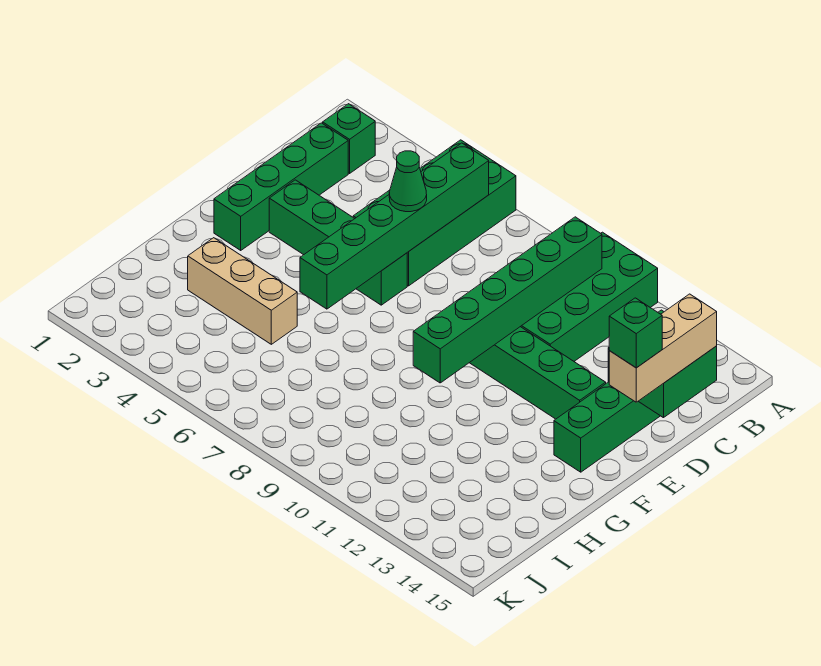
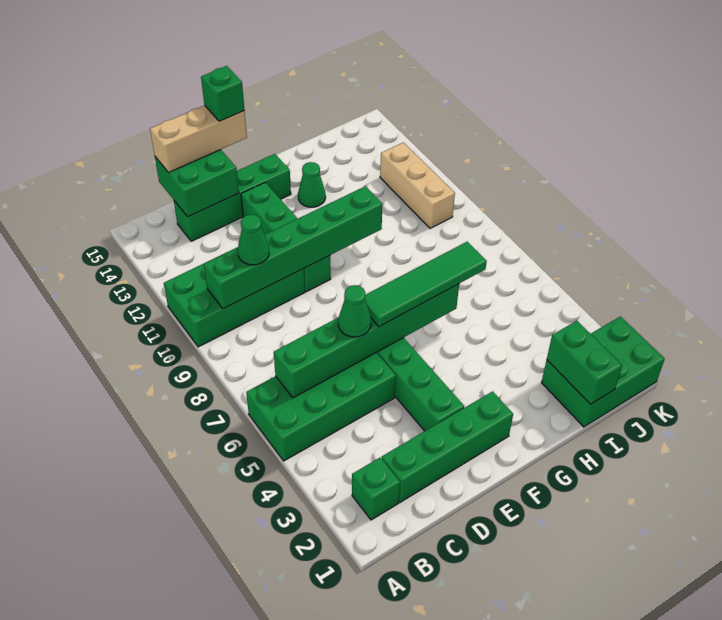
none -> green cone C10 level 3
none -> green tile E6:H6 level 3
none -> green cone G13 level 1
tan brick H3:H5 level 1 -> tan brick J10:J12 level 1
none -> green brick I1:K2 level 1
none -> green brick I1:I2 level 2

